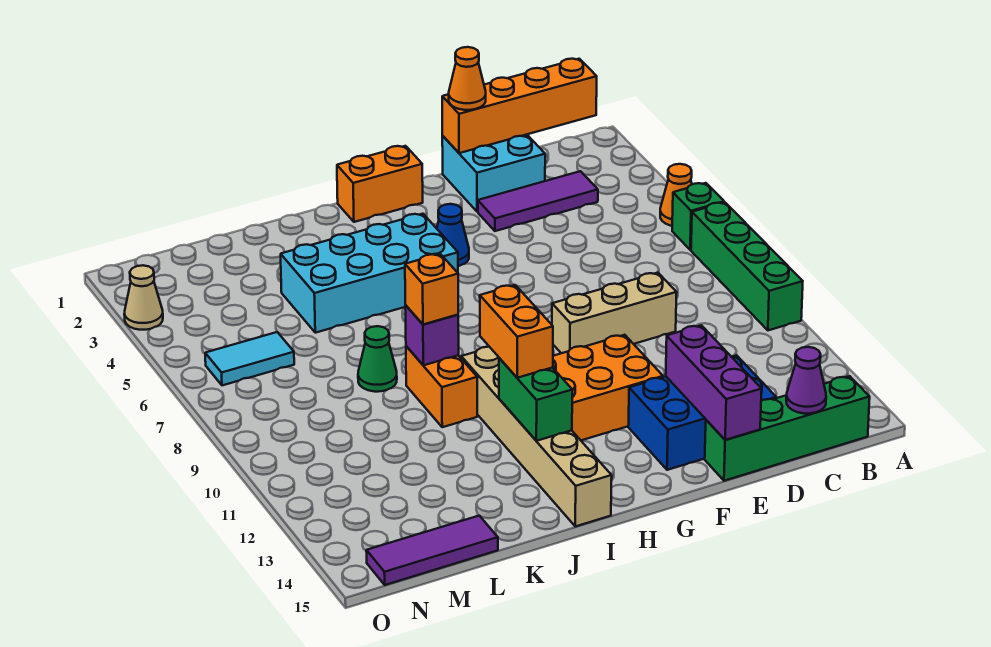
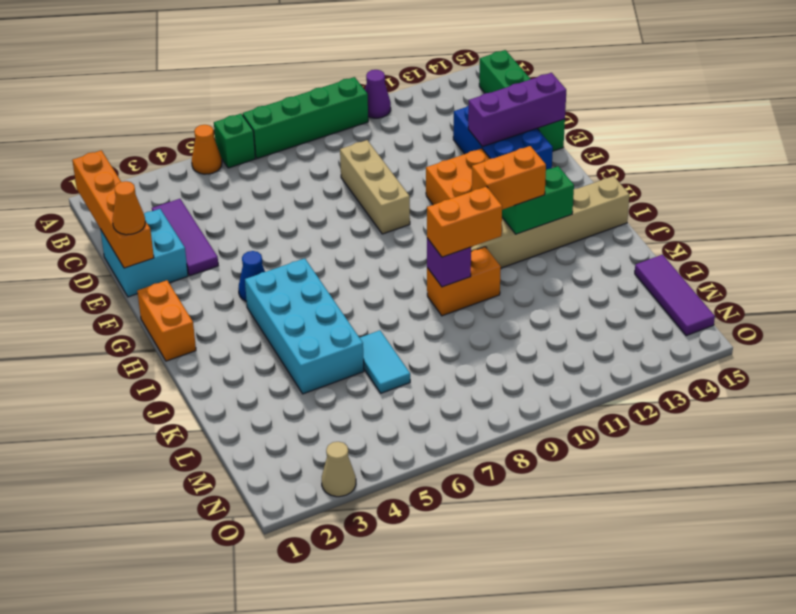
purple cone C15 level 2 -> purple cone A11 level 1
orange brick J9 level 3 -> orange brick J9:J10 level 3
green cone K8 level 1 -> none
cyan tile M6:N6 level 1 -> cyan tile K6:L6 level 1

